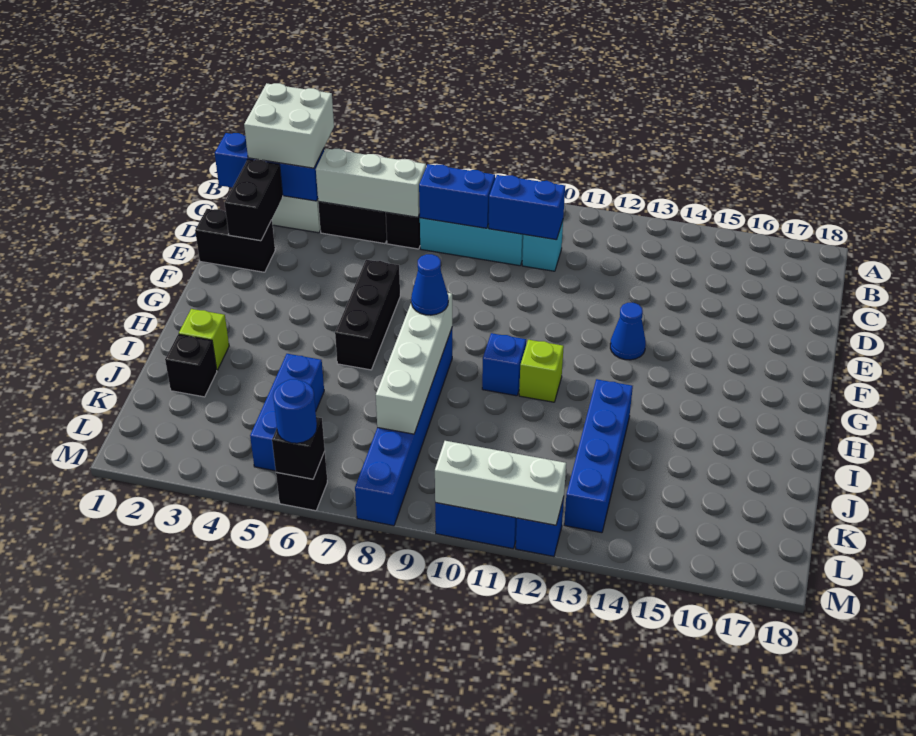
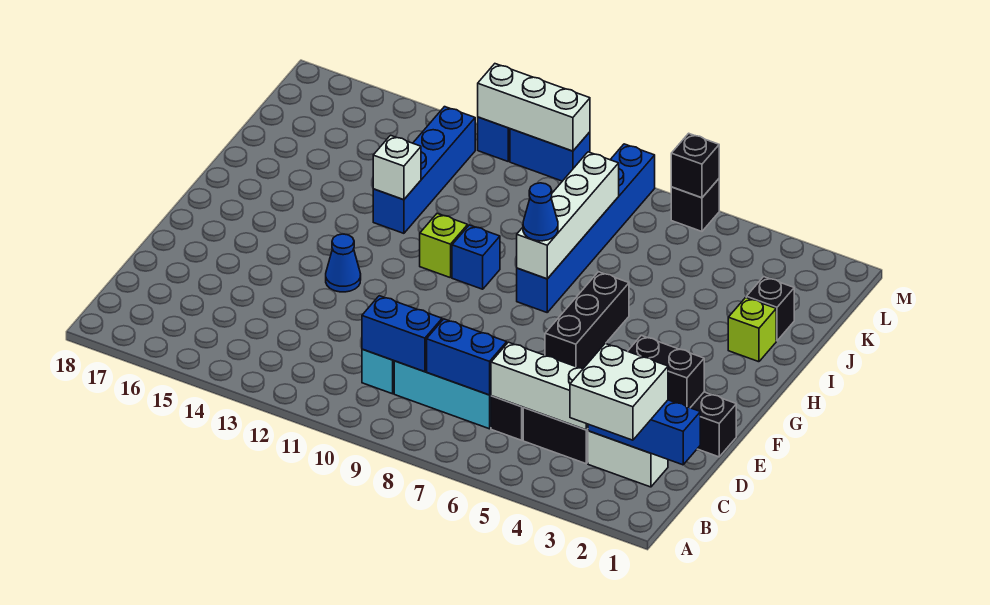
black brick D2:E2 level 2 -> black brick E2:E3 level 2
none -> white brick I13 level 2
blue brick J5:L5 level 1 -> none
blue round brick M6 level 3 -> none

